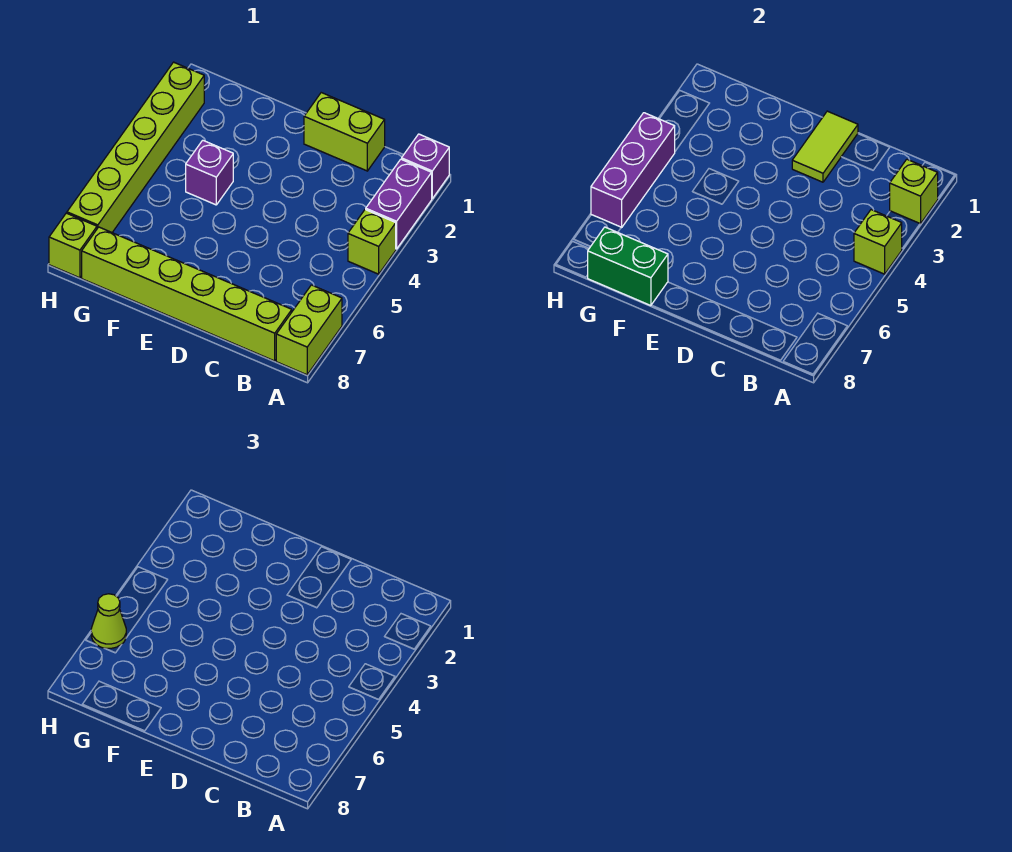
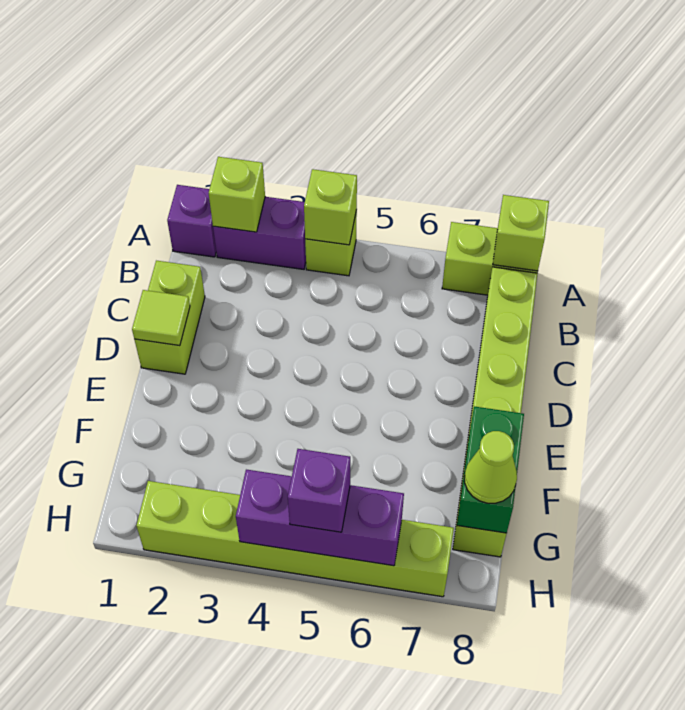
lime tile D1:D2 level 2 -> lime tile D1 level 2
purple brick F4 level 1 -> purple brick H5 level 3
lime cone H6 level 3 -> lime cone G8 level 3
lime brick H8 level 1 -> lime brick A8 level 2

